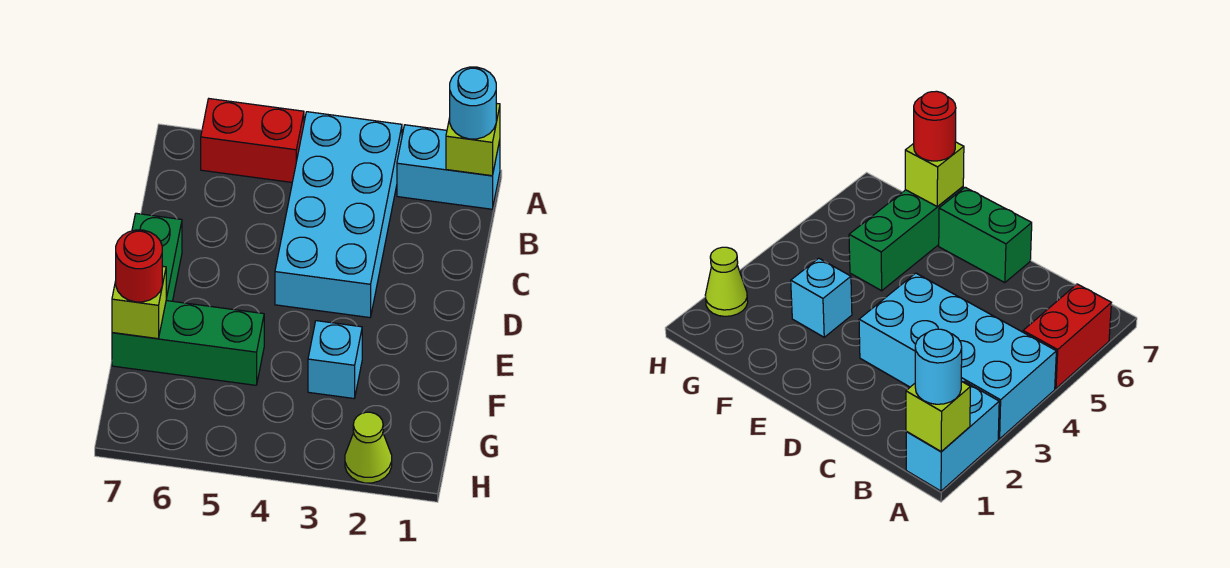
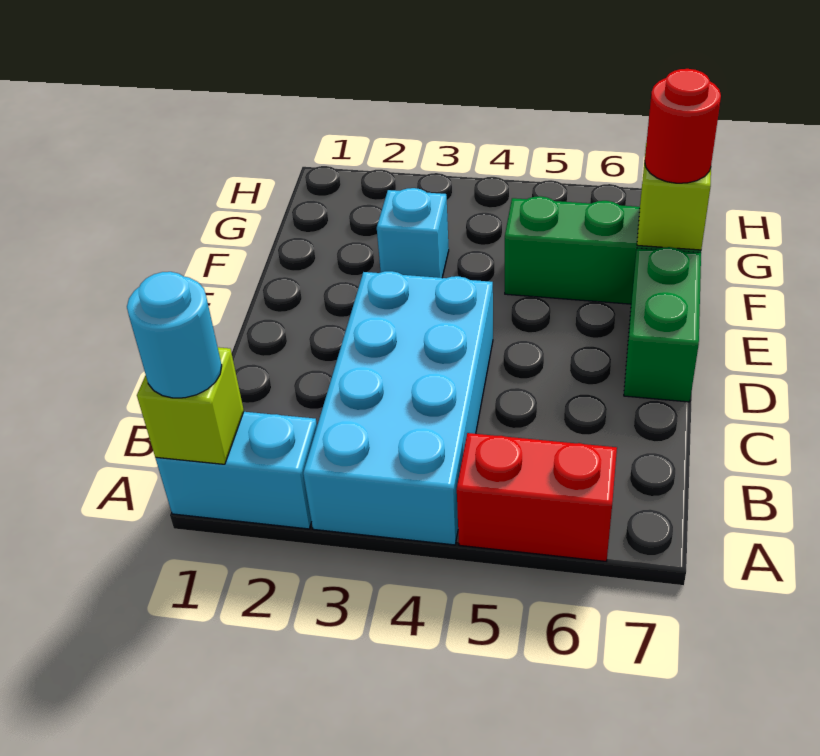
lime cone H2 level 1 -> none

